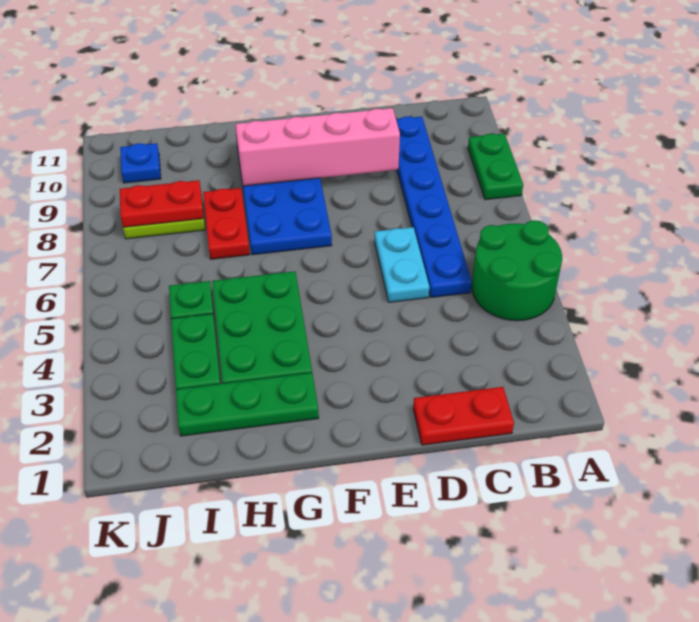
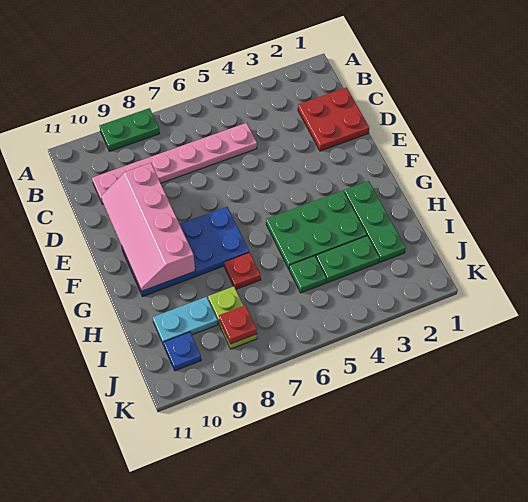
green round brick A4:B5 level 1 -> none
red plate C1:D1 level 1 -> red plate C1:D2 level 1
blue plate C5:C10 level 1 -> pink plate C5:C10 level 1
cyan plate D5:D6 level 1 -> cyan plate I9:I10 level 1
red plate H7:H8 level 1 -> red plate H7 level 1
red plate I8:J8 level 2 -> red plate J8 level 2

